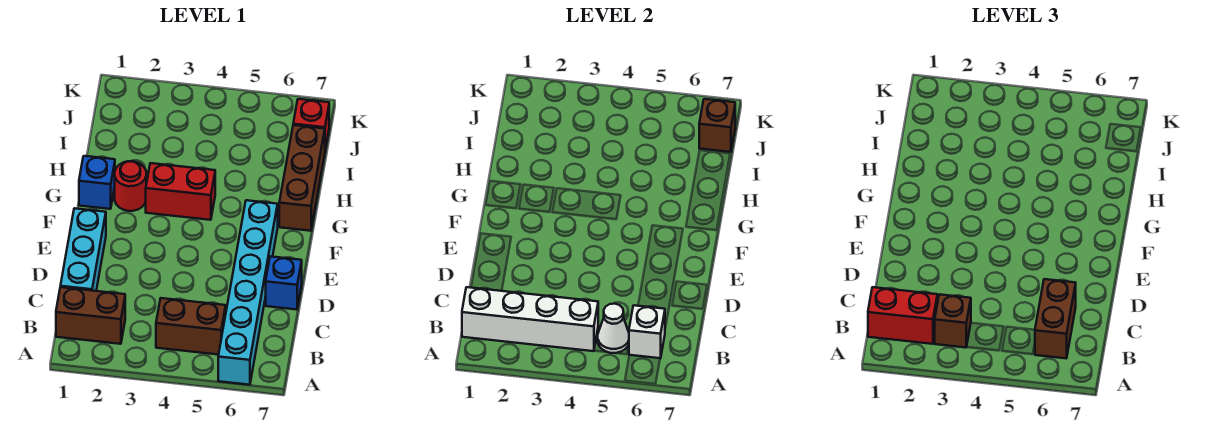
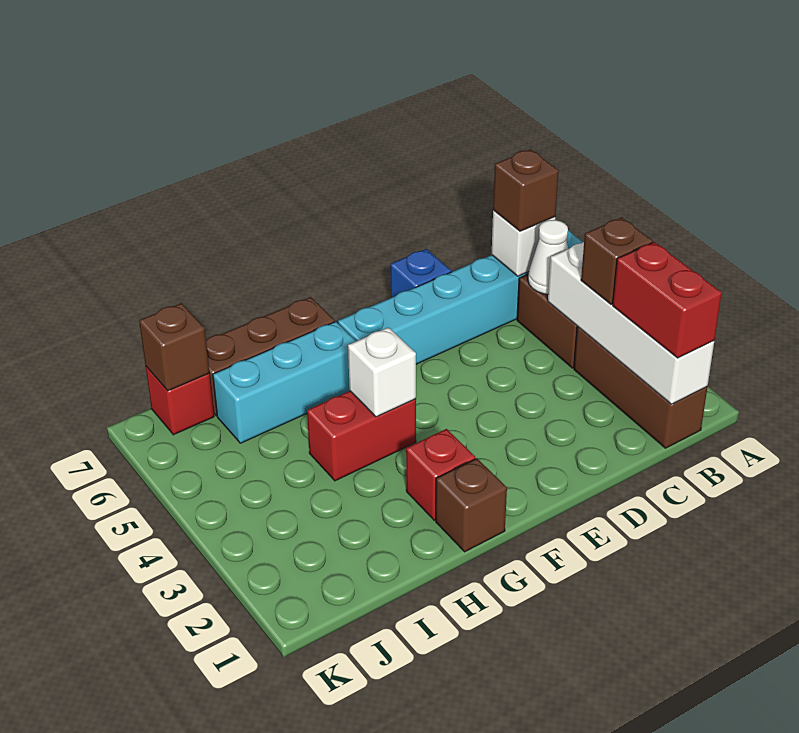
brown brick B1:B2 level 1 -> brown brick B1:B3 level 1
brown brick B6:C6 level 3 -> brown brick B6 level 3
cyan brick C1:E1 level 1 -> cyan brick G6:I6 level 1
blue brick G1 level 1 -> brown brick G1 level 1
red round brick G2 level 1 -> red brick G2 level 1
red brick G3:G4 level 1 -> red brick G4:H4 level 1
none -> white brick G4 level 2

